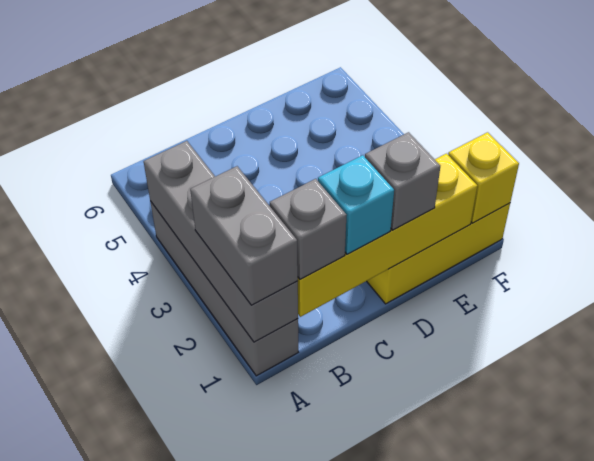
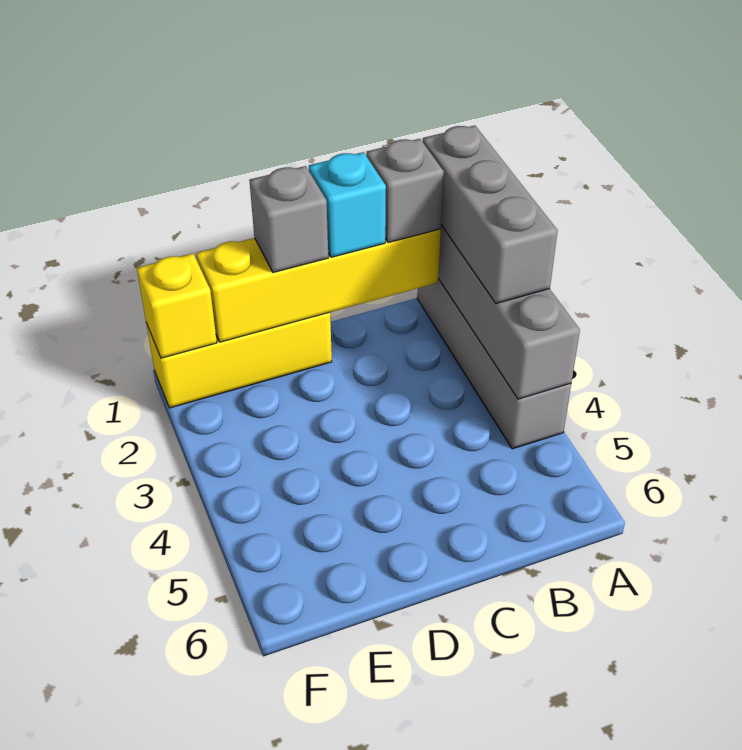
grey brick A1:A2 level 3 -> grey brick A1:A3 level 3

